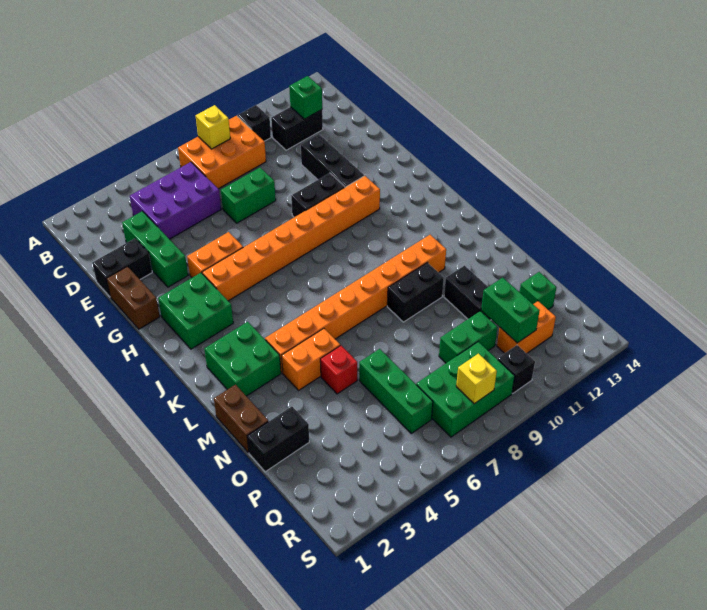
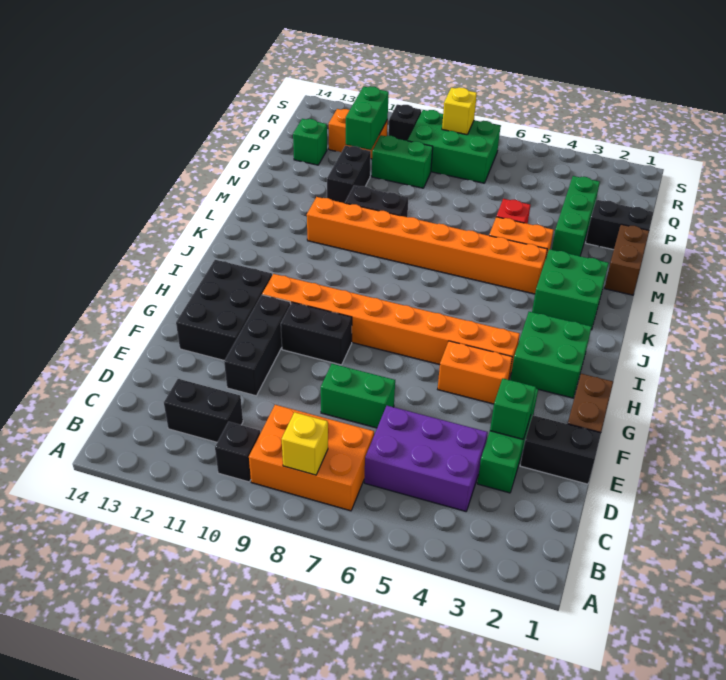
green brick C12 level 2 -> green brick E3 level 2
none -> black brick F12:H13 level 1
green brick O6:Q6 level 1 -> green brick N3:P3 level 1

